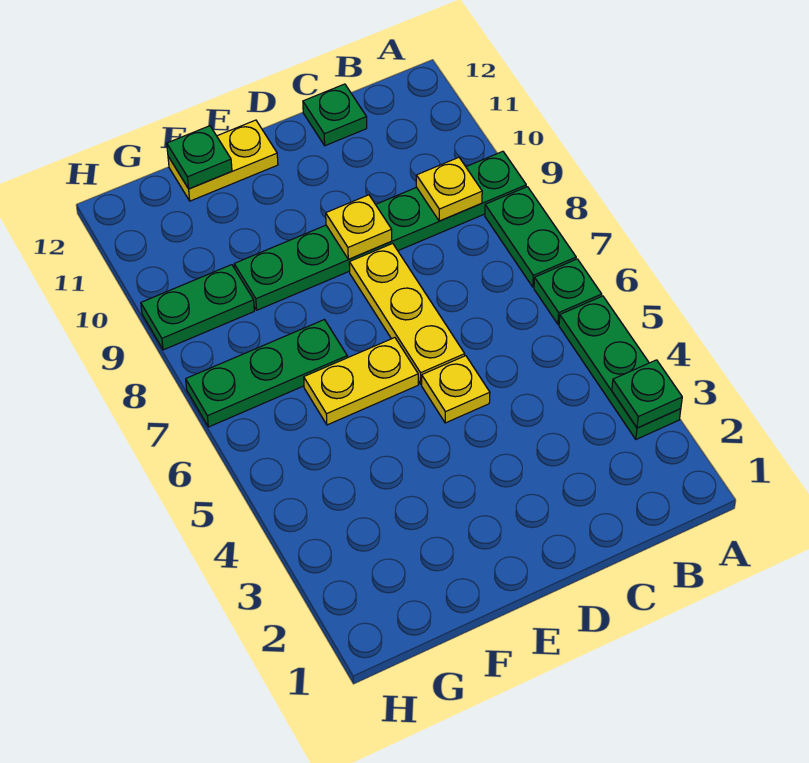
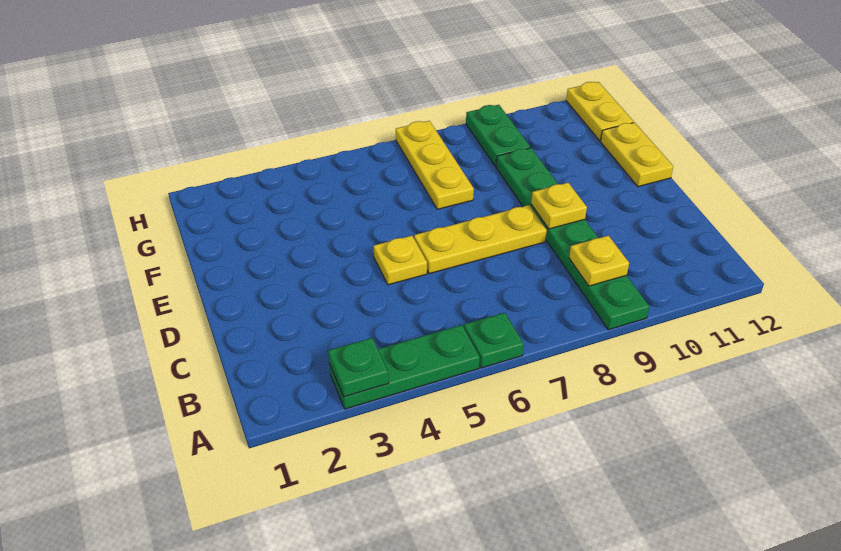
green plate A7:A8 level 1 -> none
green plate C12 level 1 -> none
yellow plate E6:F6 level 1 -> yellow plate G12:H12 level 1
green plate F7:H7 level 1 -> yellow plate F7:H7 level 1
green plate F12 level 2 -> none

